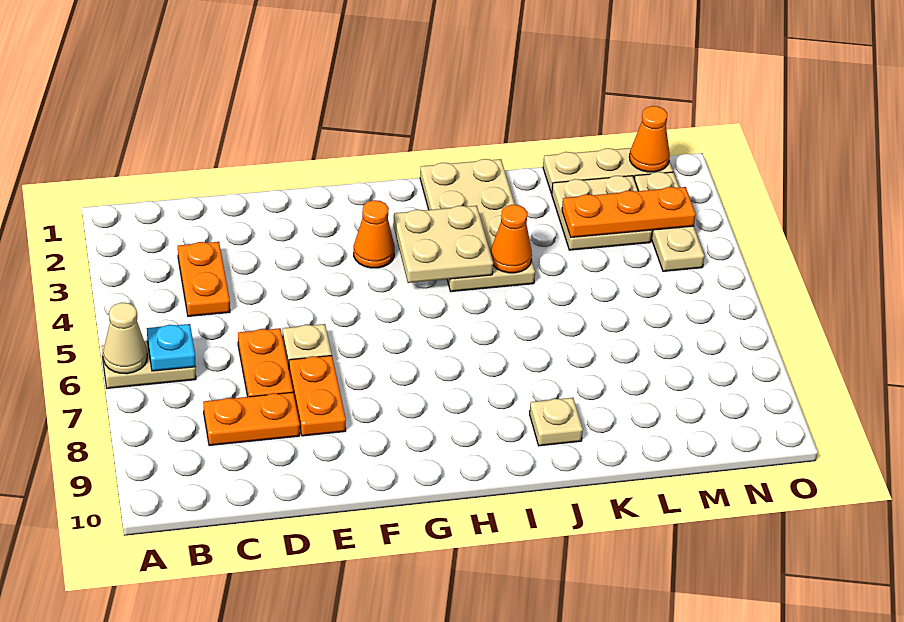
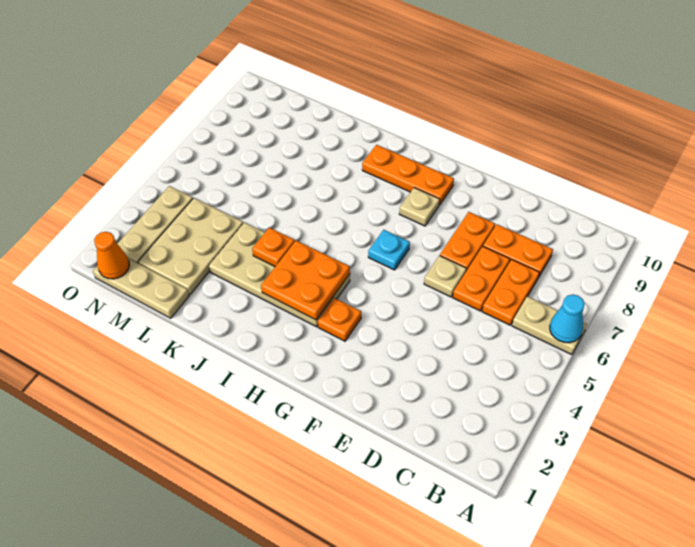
tan cone A6 level 2 -> cyan cone A6 level 2
cyan plate B6 level 2 -> cyan plate G6 level 1
orange plate C3:C4 level 1 -> orange plate C6:C7 level 1
orange cone G3 level 1 -> orange plate G3 level 1
tan plate H3:I4 level 2 -> orange plate H3:I4 level 2
tan plate I1:J4 level 1 -> tan plate H3:K4 level 1
orange cone J4 level 2 -> orange plate J4 level 2
tan plate J9 level 1 -> tan plate G8 level 1
tan plate L2:M3 level 1 -> tan plate L2:M4 level 1
orange plate L3:N3 level 2 -> orange plate G9:I9 level 1

